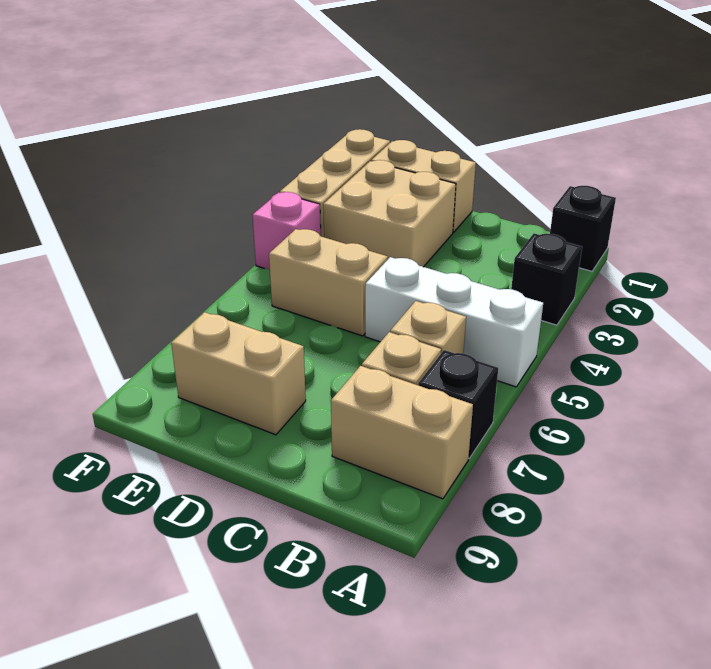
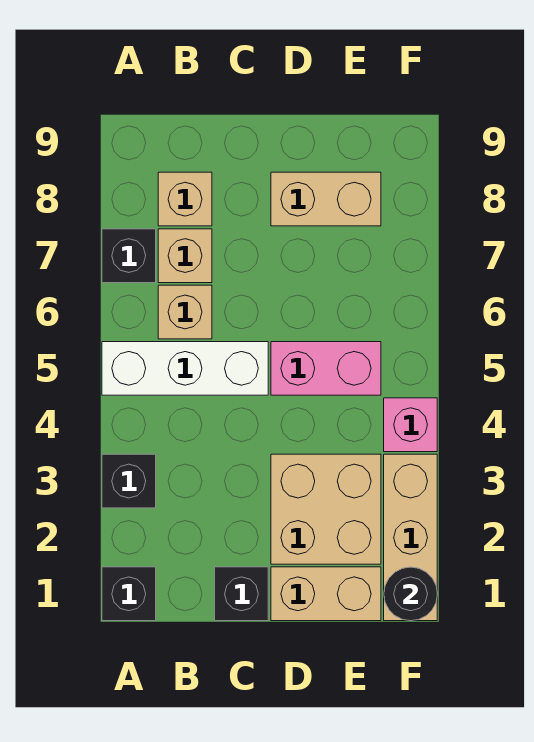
tan brick A8:B8 level 1 -> tan brick B8 level 1
none -> black brick C1 level 1
tan brick D5:E5 level 1 -> pink brick D5:E5 level 1
none -> black round brick F1 level 2

